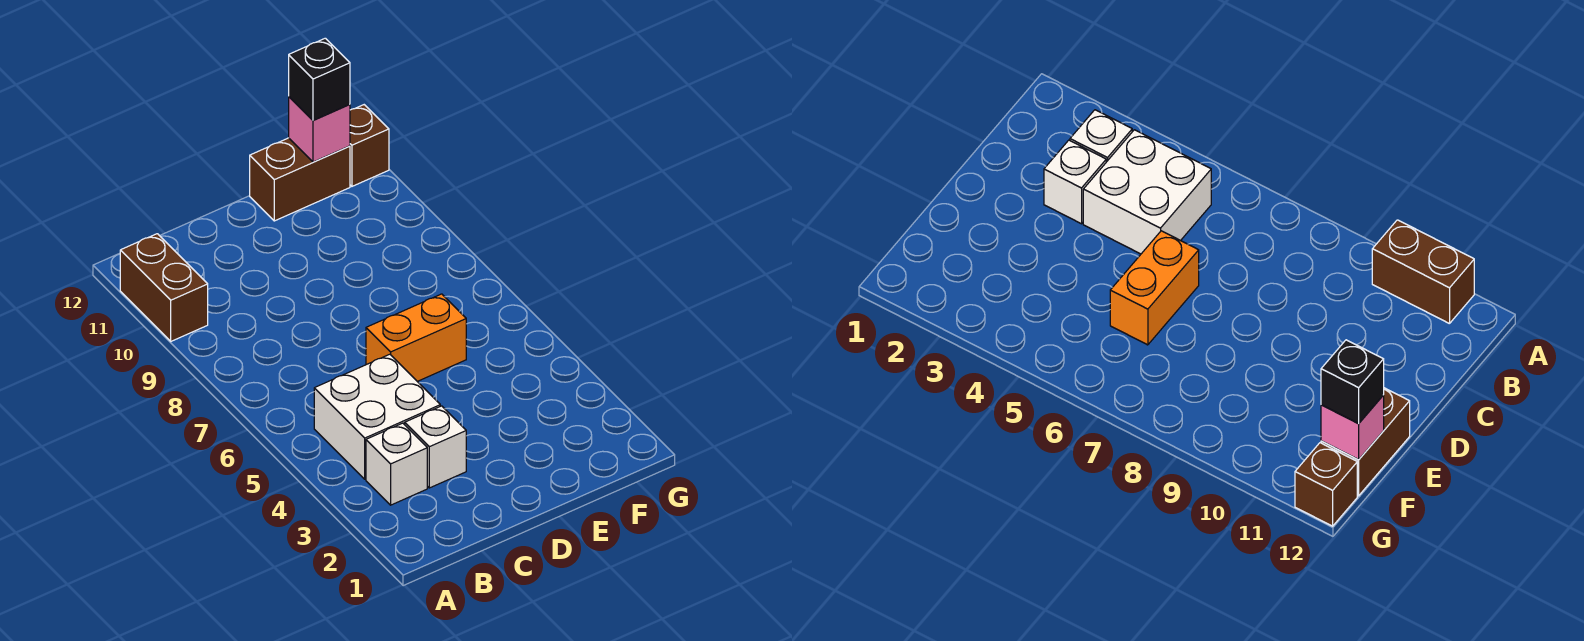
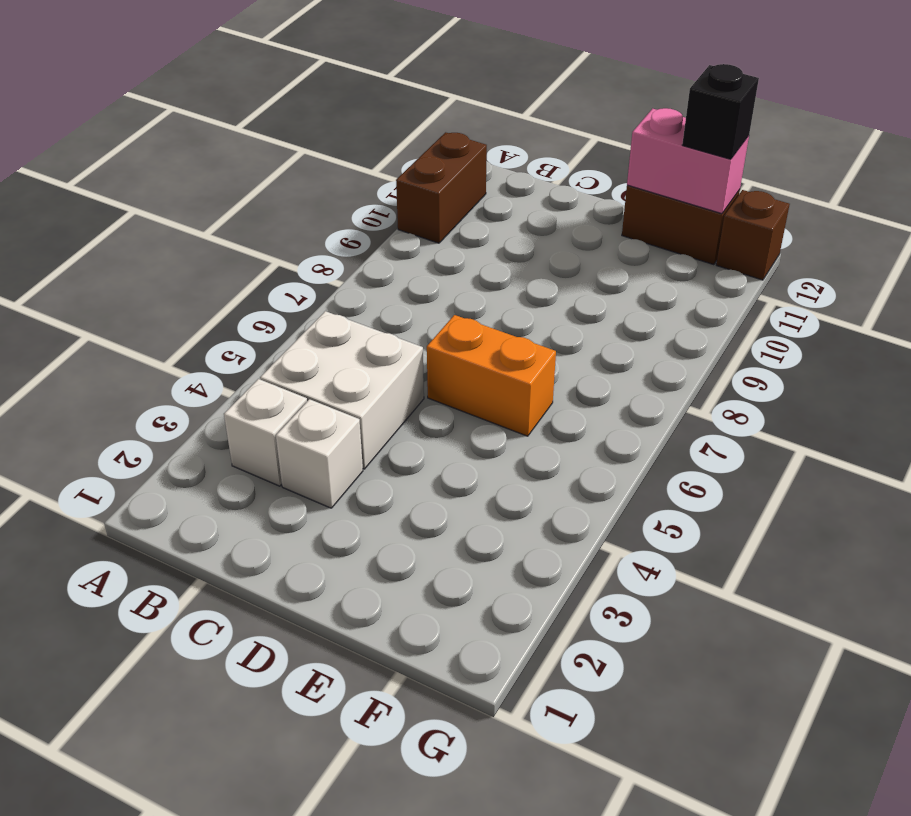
pink brick F12 level 2 -> pink brick E12:F12 level 2

